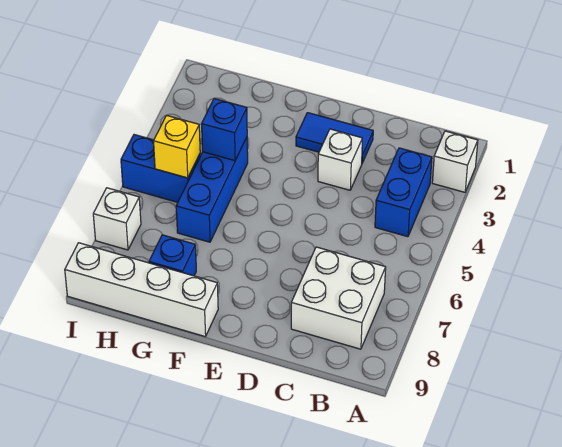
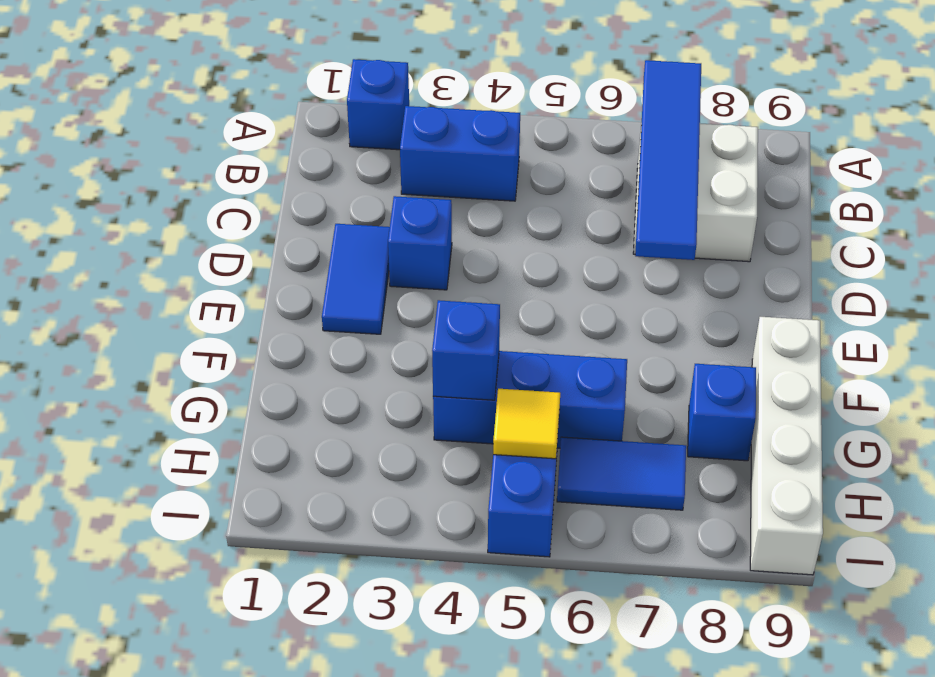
white brick A2 level 1 -> blue brick A2 level 1
none -> blue tile A7:D7 level 2
white brick D3 level 1 -> blue brick D3 level 1
yellow brick H5 level 2 -> yellow tile H5 level 2
none -> blue tile H6:H7 level 1
white brick I7 level 1 -> none

